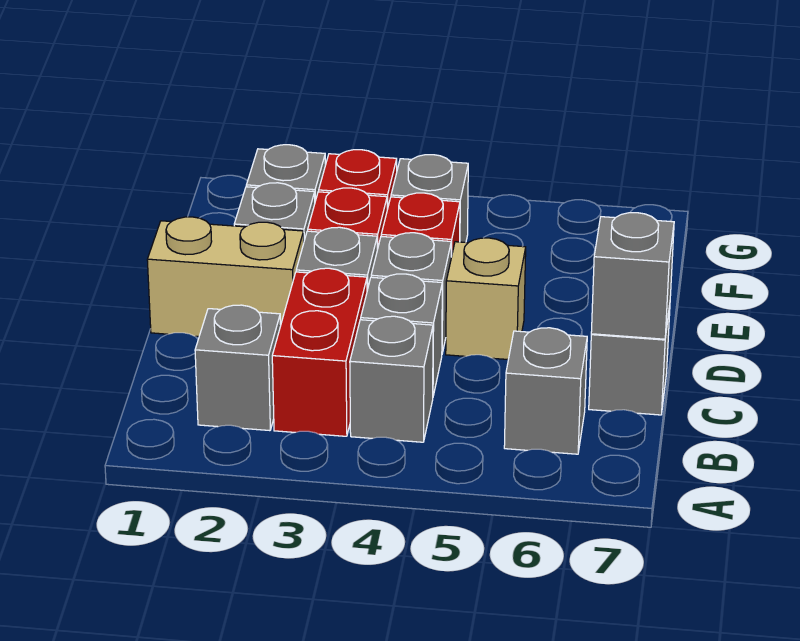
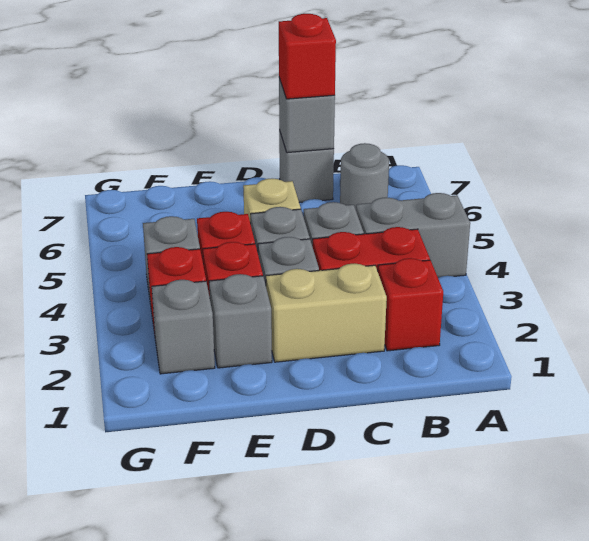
grey brick B2 level 1 -> red brick B2 level 1
grey brick B4 level 1 -> grey brick A4:B4 level 1
grey brick B6 level 1 -> grey round brick B6 level 1
none -> red brick C7 level 3
tan brick D1:D2 level 1 -> tan brick C2:D2 level 1

